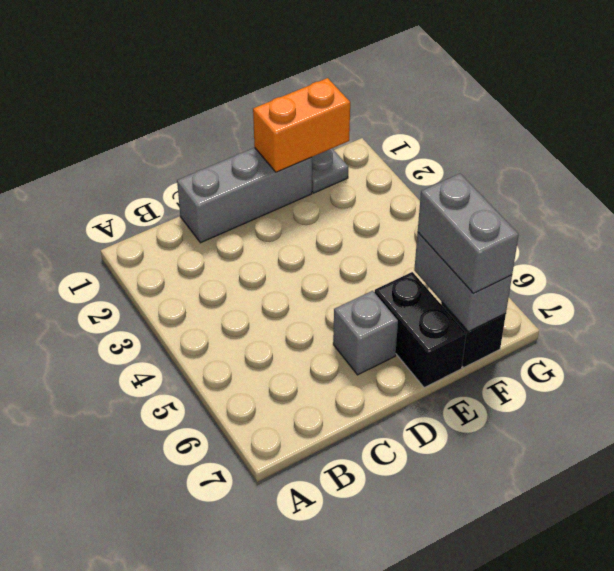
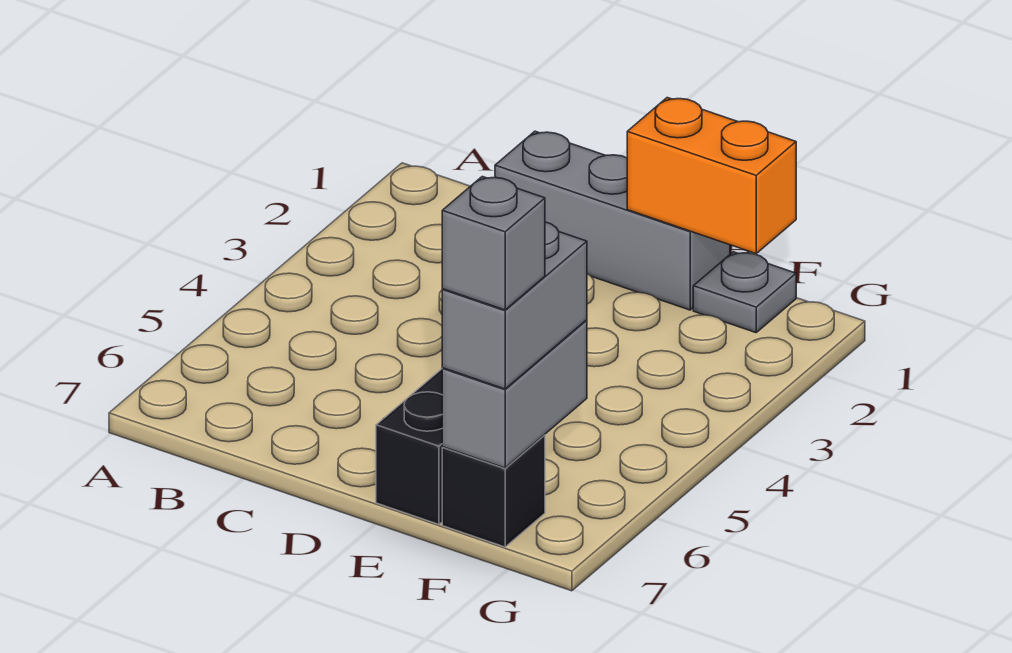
grey brick D6 level 1 -> grey brick F7 level 4

